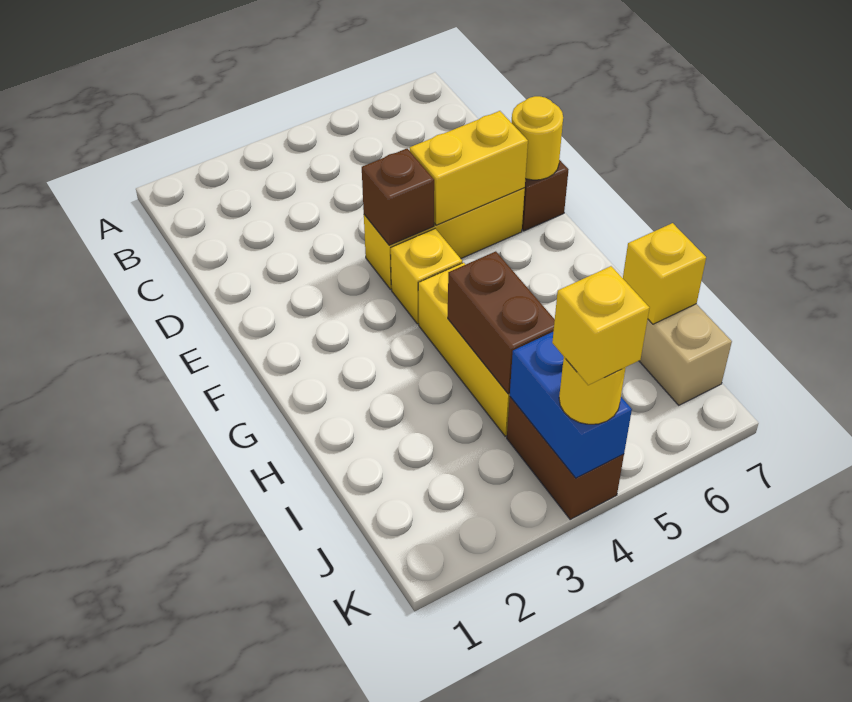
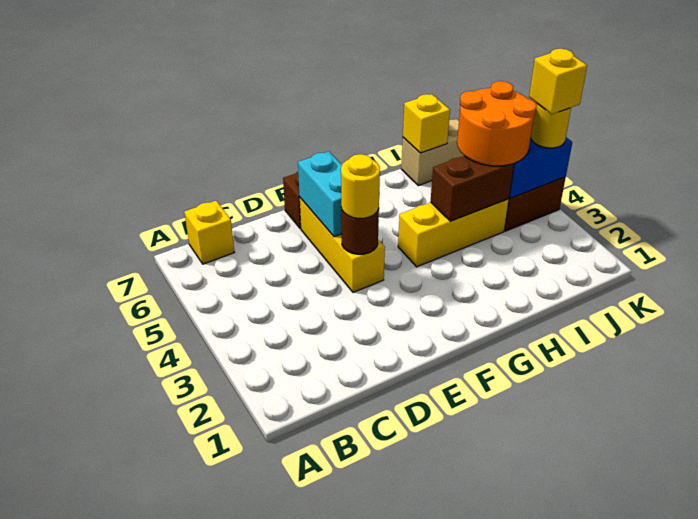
brown brick E4 level 2 -> brown round brick E4 level 2
yellow brick E5:E6 level 2 -> cyan brick E5:E6 level 2
yellow round brick E7 level 2 -> yellow round brick E4 level 3
yellow brick F4 level 1 -> yellow brick B7 level 1
none -> orange round brick I4:J5 level 3

